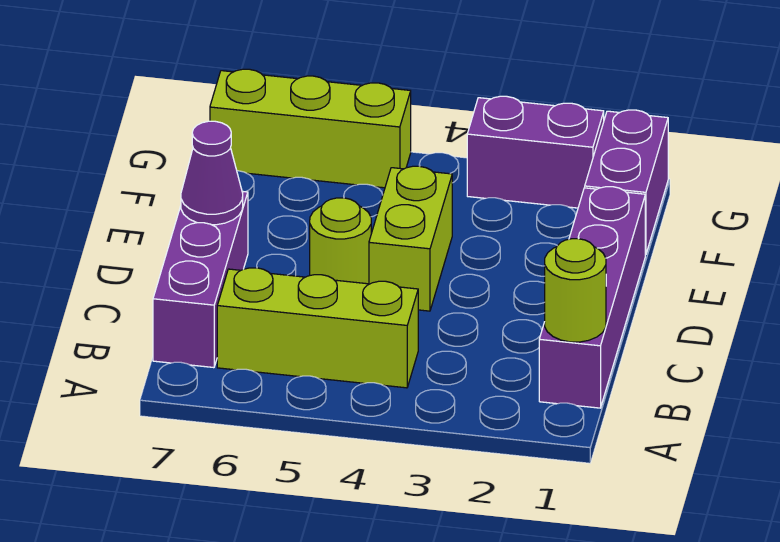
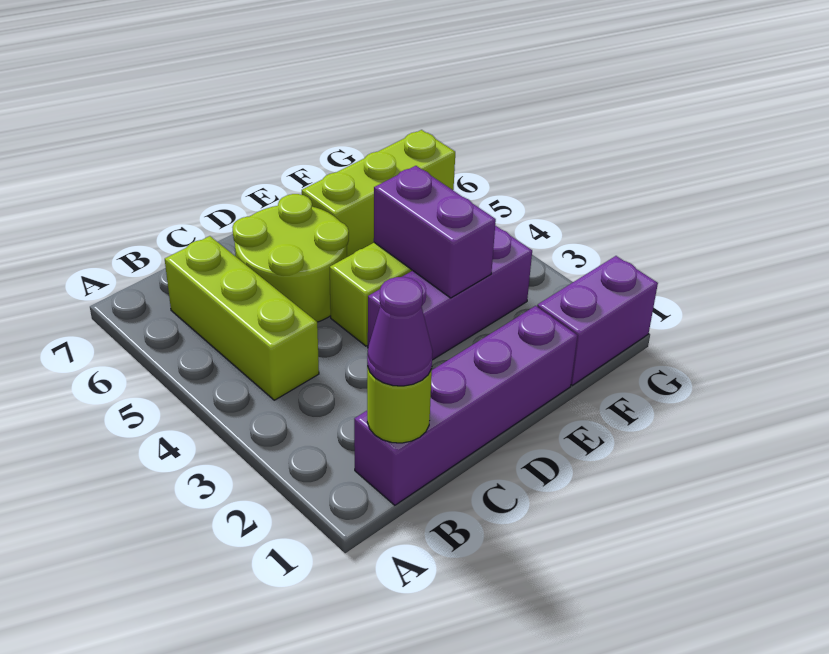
purple brick B7:D7 level 1 -> purple brick D3:F3 level 1
lime round brick D5 level 1 -> lime round brick C5:D6 level 1
purple cone D7 level 2 -> purple cone B1 level 3
purple brick G2:G3 level 1 -> purple brick E3:E4 level 2
lime brick G5:G7 level 1 -> lime brick E6:G6 level 1

